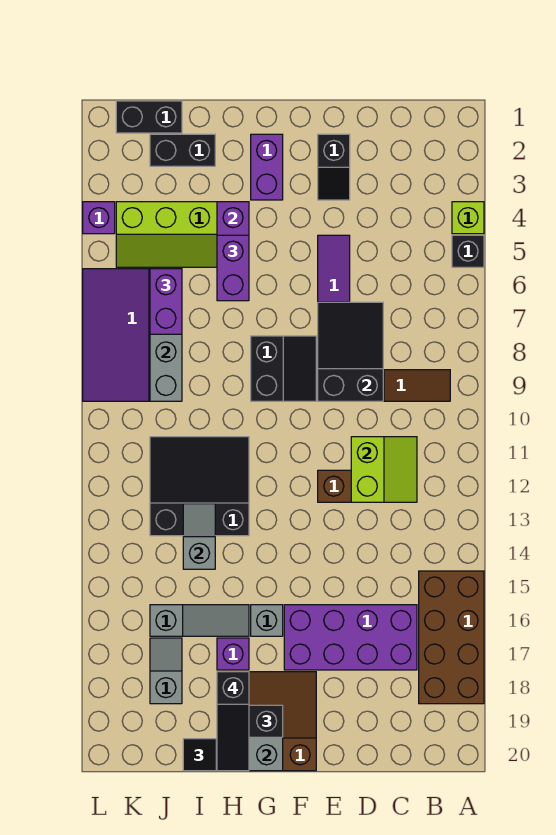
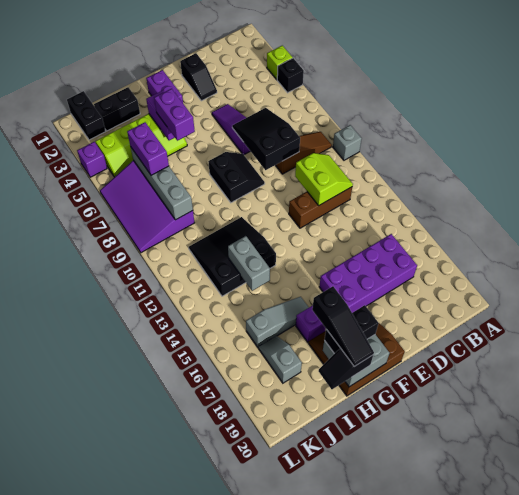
brown brick A15:B18 level 1 -> none
grey brick G16 level 1 -> grey brick A10 level 1
grey slope I13:I14 level 2 top 14 -> grey brick I13:I14 level 2
black brick J1:K1 level 1 -> black brick K1:K2 level 1

